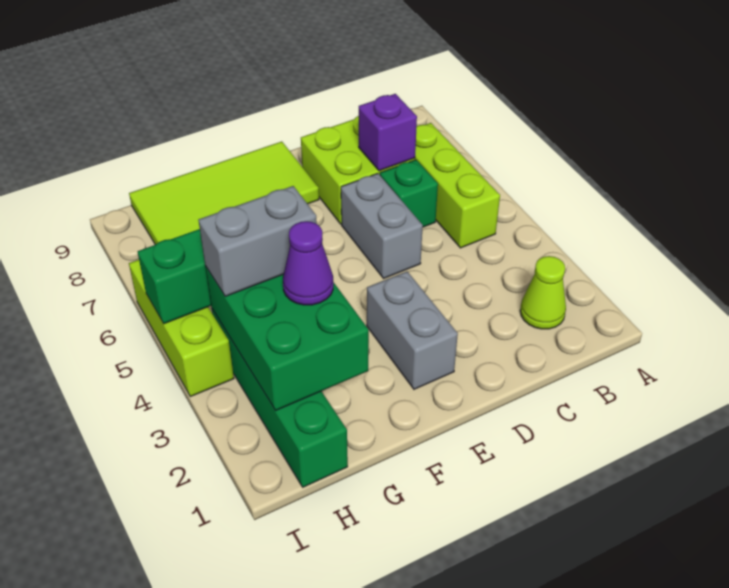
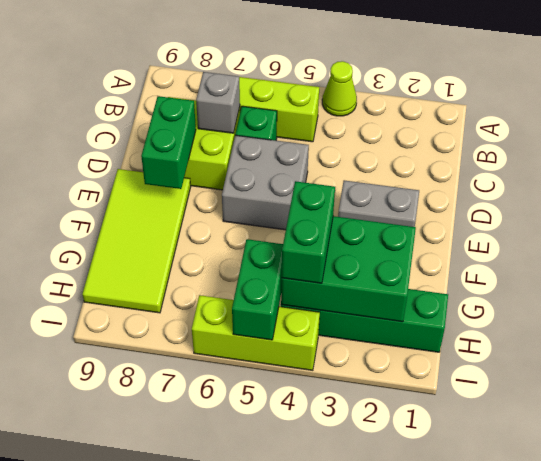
lime cone B2 level 1 -> lime cone A4 level 1
purple brick C7 level 2 -> grey brick C7 level 2
grey brick D5:D6 level 1 -> grey brick D5:E6 level 1
none -> green brick D8:E8 level 2
purple cone G3 level 3 -> none
grey brick G4:H4 level 3 -> green brick G4:H4 level 3

